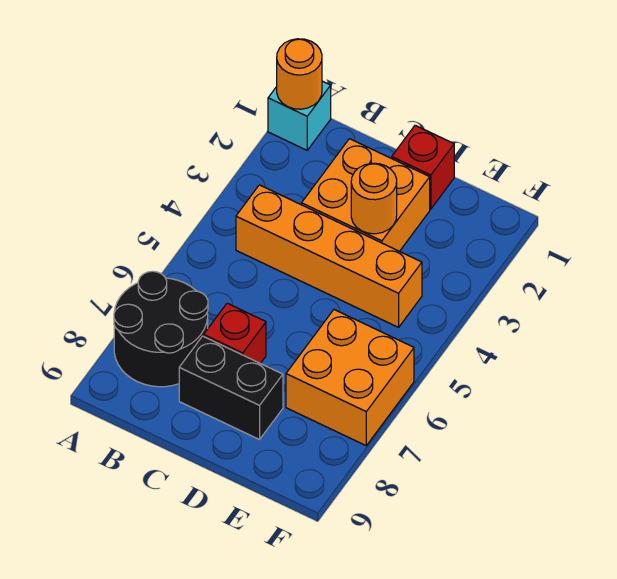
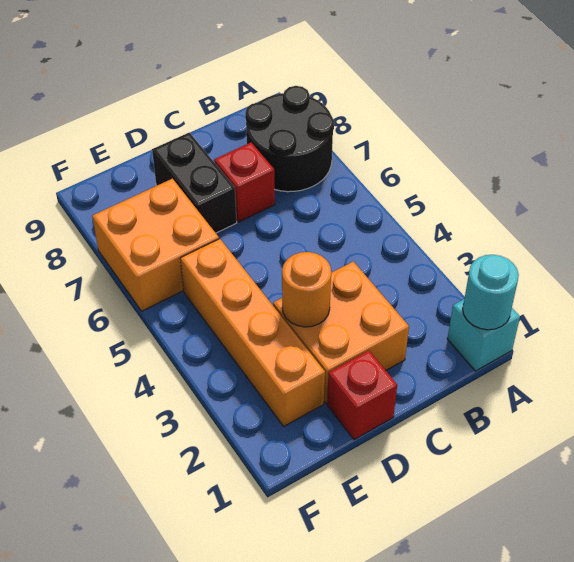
orange round brick A1 level 2 -> cyan round brick A1 level 2
orange brick B4:E4 level 1 -> orange brick E2:E5 level 1
black brick C8:D8 level 1 -> black brick D7:D8 level 1

